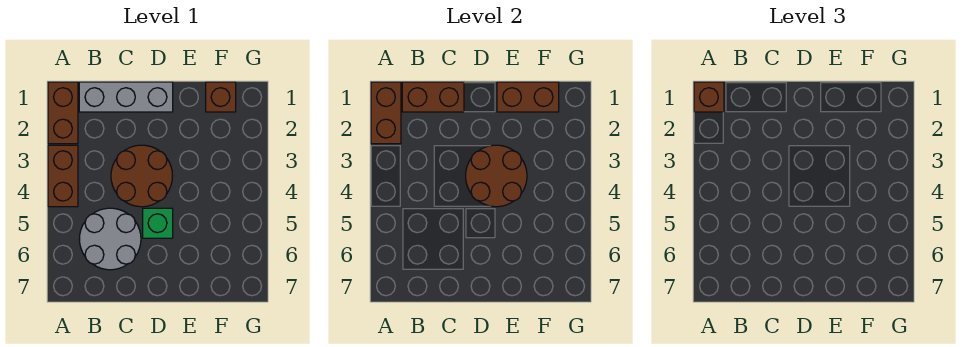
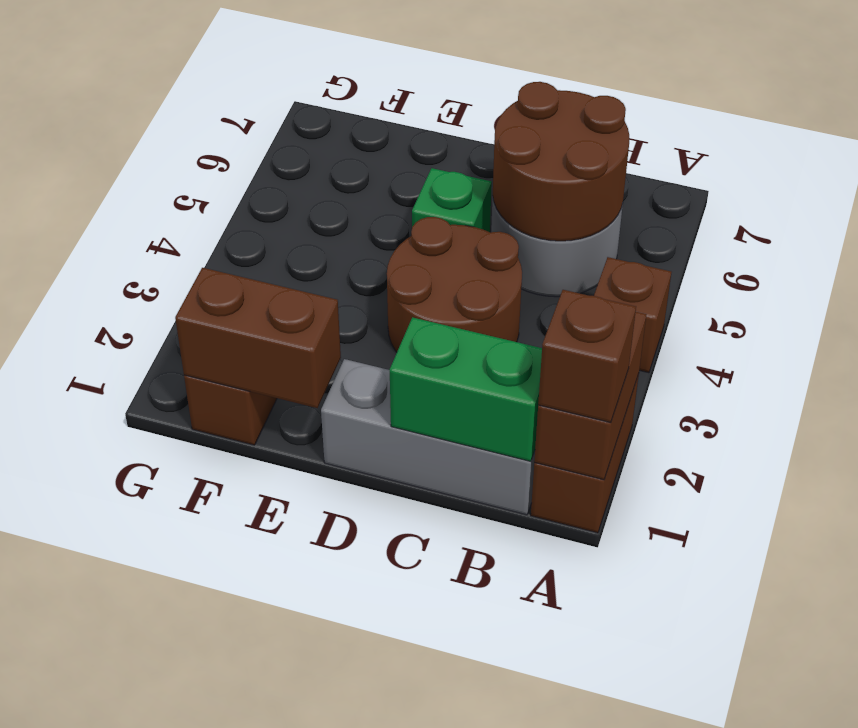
brown brick A3:A4 level 1 -> brown brick A4 level 1
brown brick B1:C1 level 2 -> green brick B1:C1 level 2
brown round brick D3:E4 level 2 -> brown round brick B5:C6 level 2

